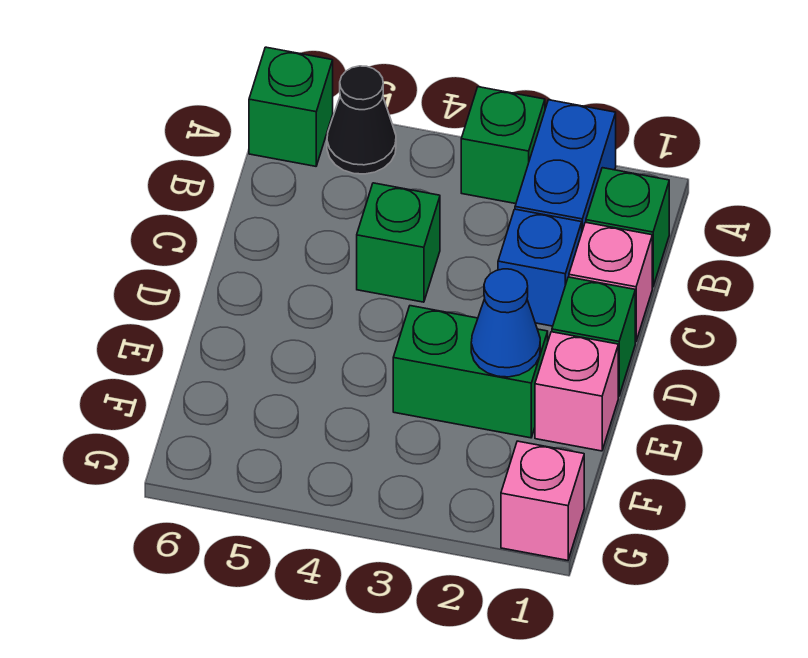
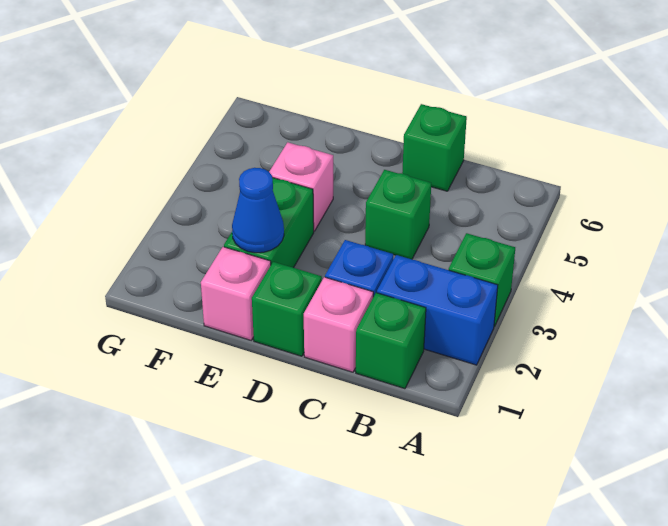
black cone A5 level 1 -> none
green brick A6 level 1 -> green brick C6 level 1
pink brick G1 level 1 -> pink brick E4 level 1

